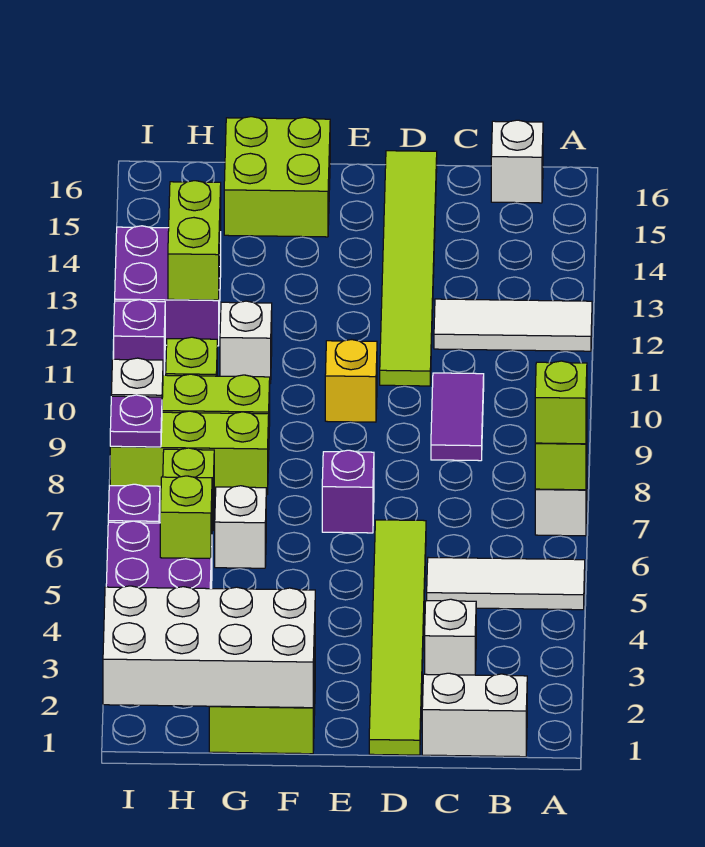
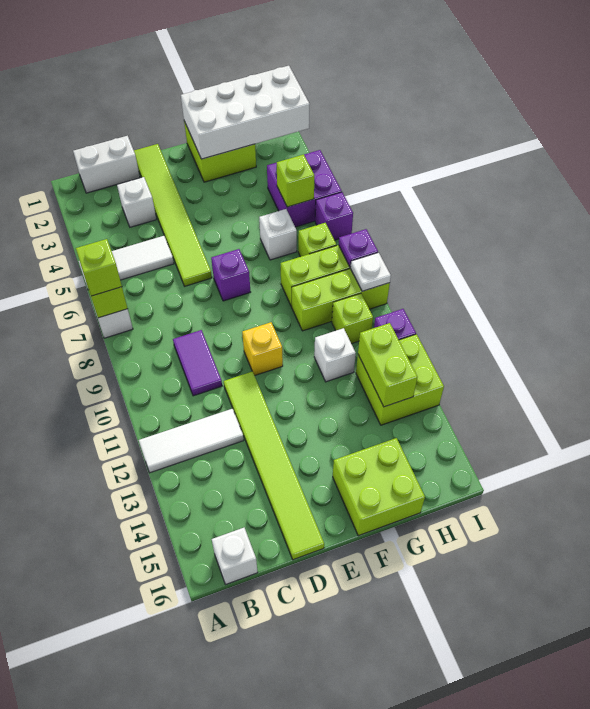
purple brick H12:I13 level 1 -> lime brick H12:I13 level 1

